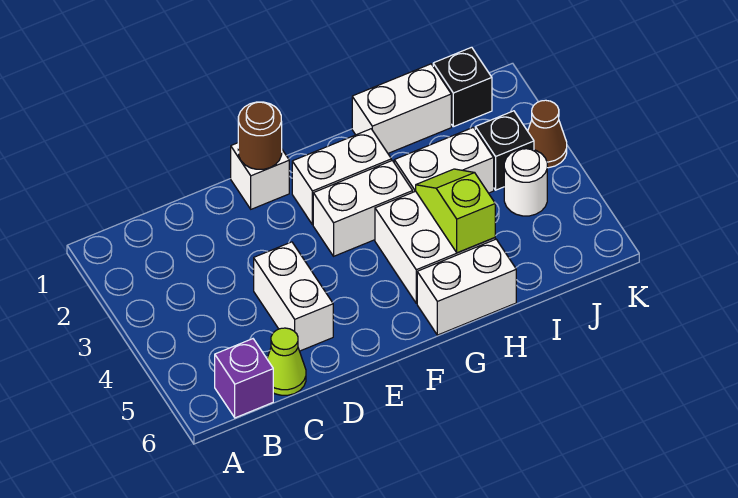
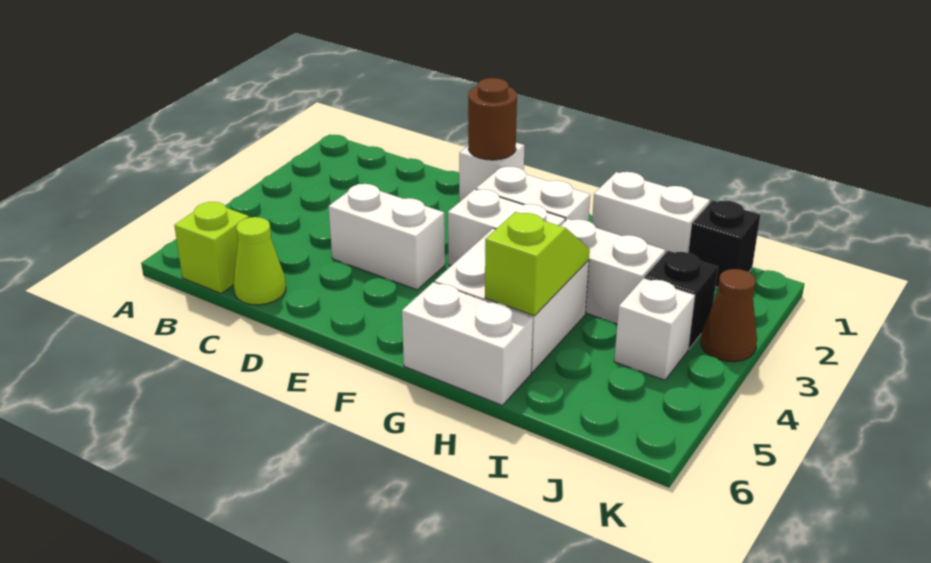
purple brick B6 level 1 -> lime brick B6 level 1
white brick D4:D5 level 1 -> white brick D4:E4 level 1
white round brick J4 level 1 -> white brick J4 level 1

